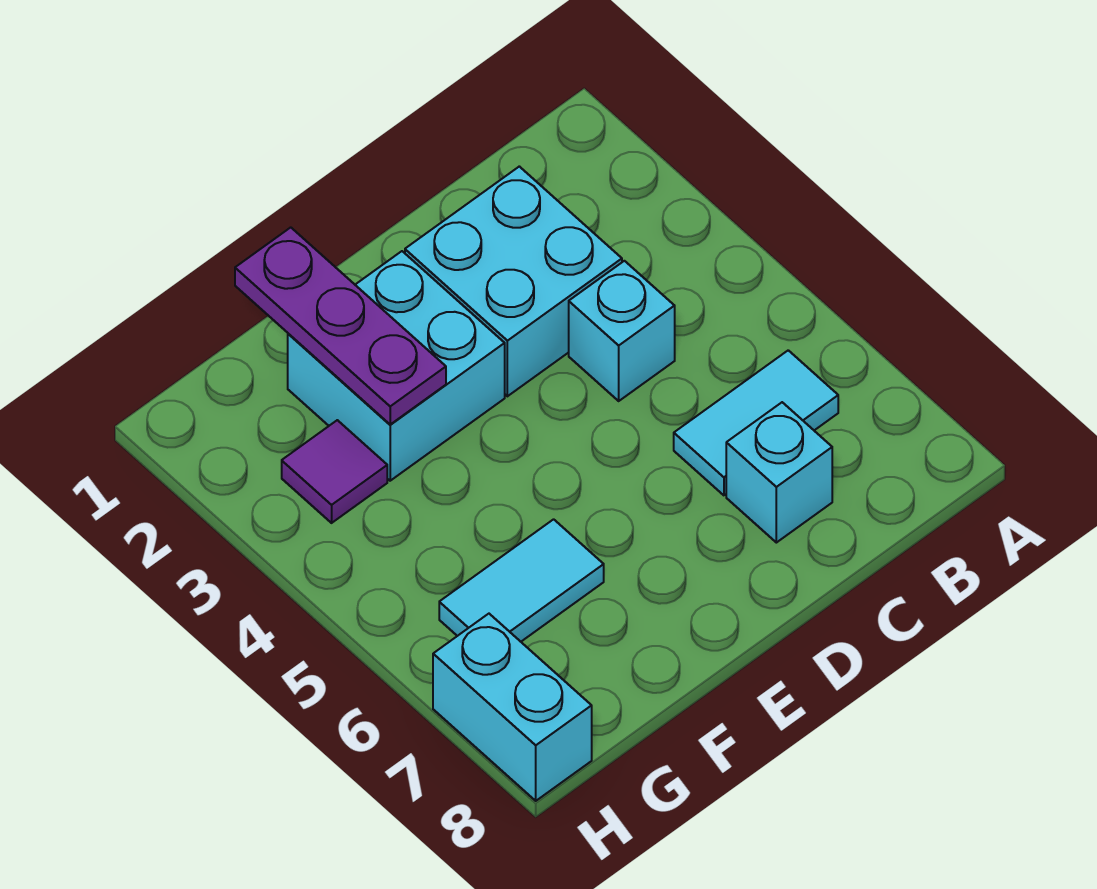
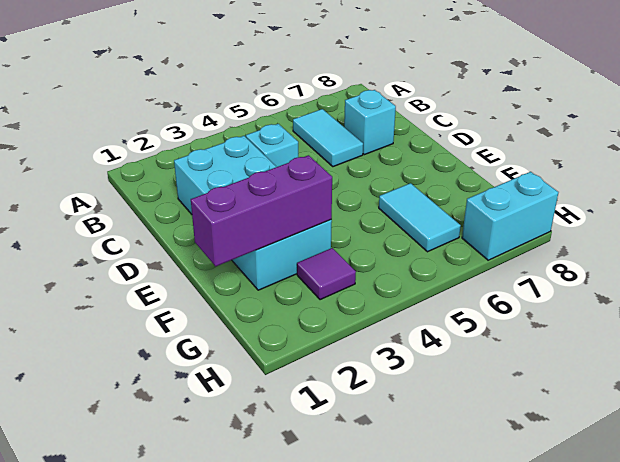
purple plate F1:F3 level 2 -> purple brick F1:F3 level 2

